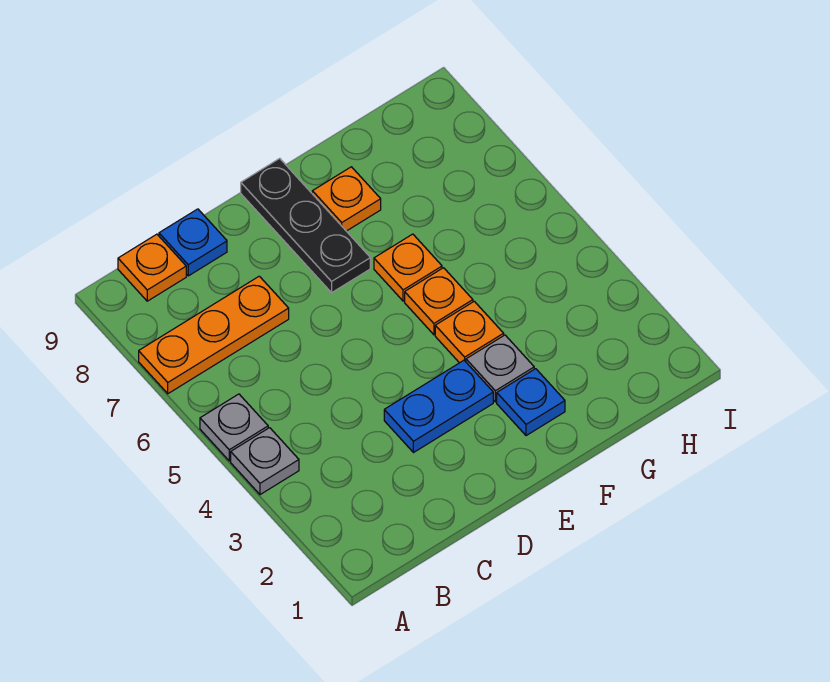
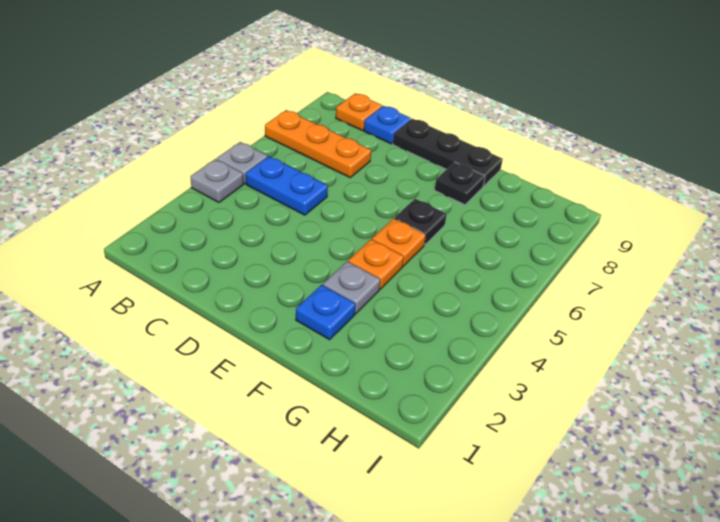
blue plate D3:E3 level 1 -> blue plate B5:C5 level 1
black plate E7:E9 level 1 -> black plate D9:F9 level 1
orange plate F6 level 1 -> black plate F6 level 1
orange plate F8 level 1 -> black plate F8 level 1

